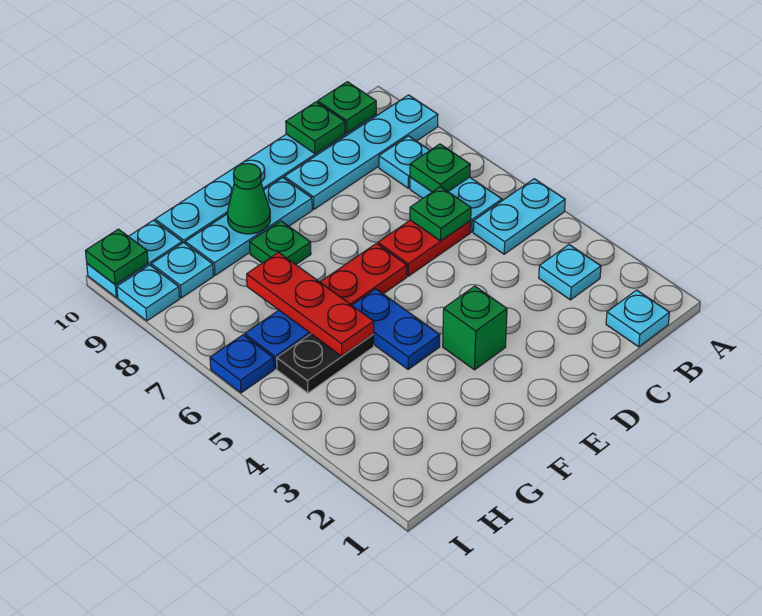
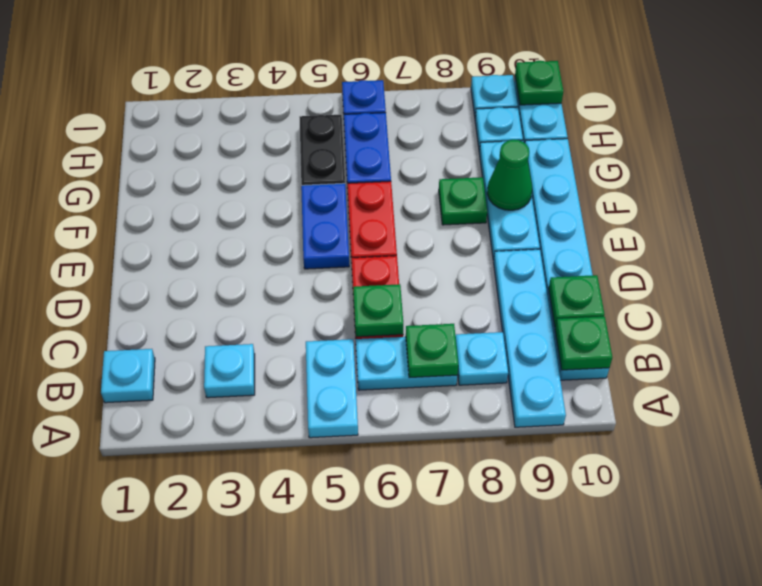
green brick E3 level 1 -> none
blue plate F4:F5 level 1 -> blue plate E5:F5 level 1
red plate G5:G7 level 2 -> none

